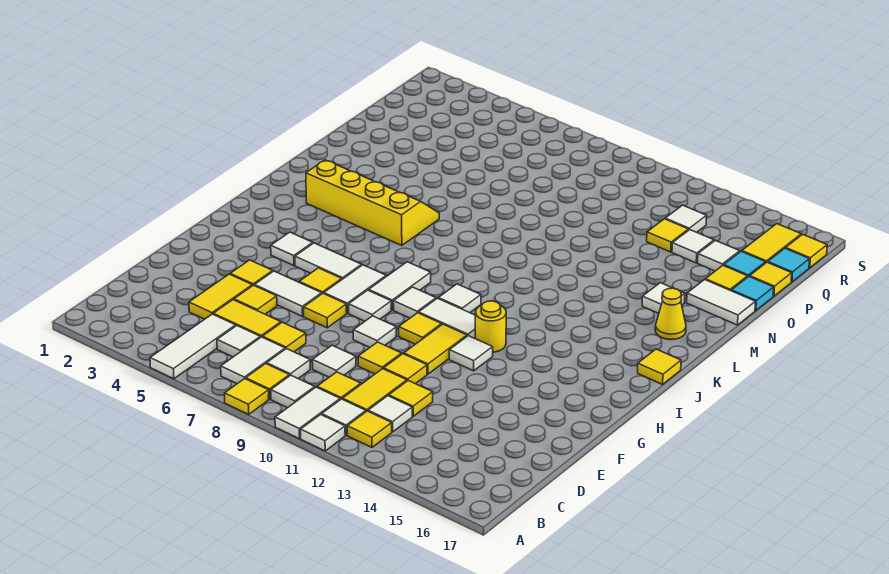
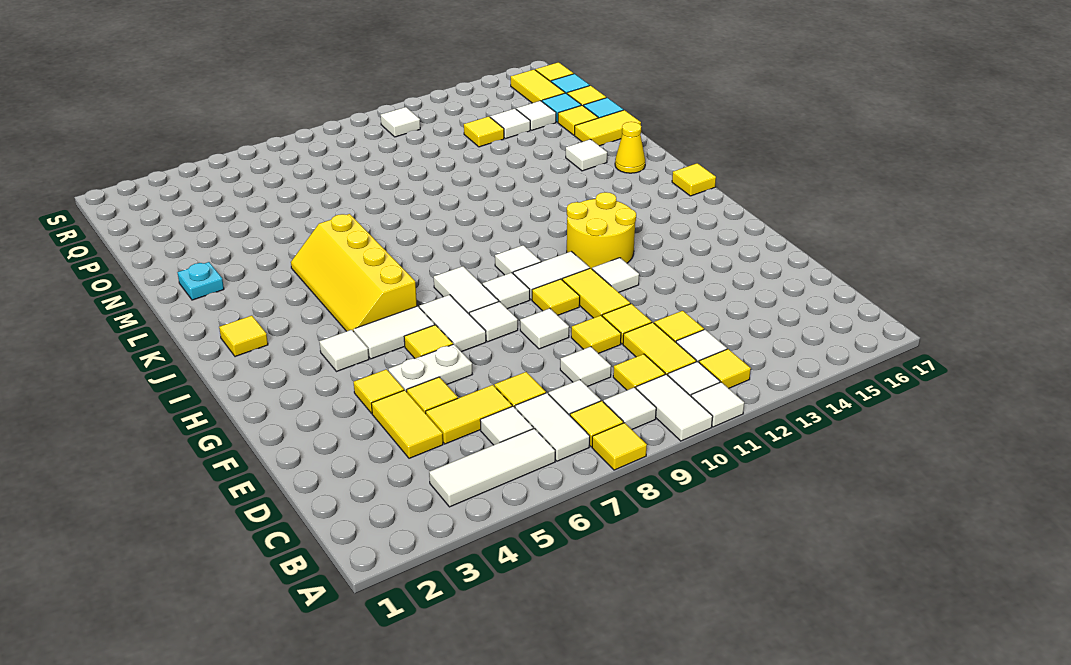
white tile A5:C5 level 1 -> white tile B4:B6 level 1
white tile F5:F6 level 1 -> white plate F5:F6 level 1
yellow tile F7 level 1 -> yellow tile J2 level 1
yellow round brick H12 level 1 -> yellow round brick H12:I13 level 1
yellow slope K3:L6 level 1 top K -> yellow slope I5:L6 level 1 top 6
none -> cyan plate M2 level 1
white tile N16:N17 level 1 -> yellow tile N16:N17 level 1
white tile Q13 level 1 -> white tile R11 level 1

